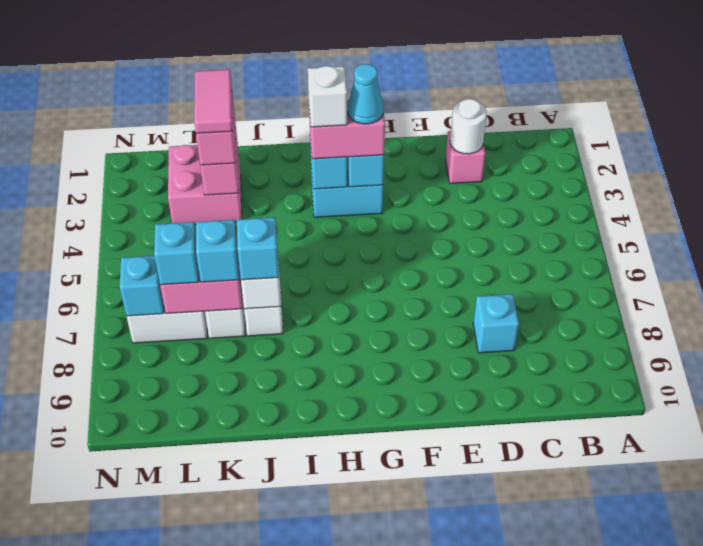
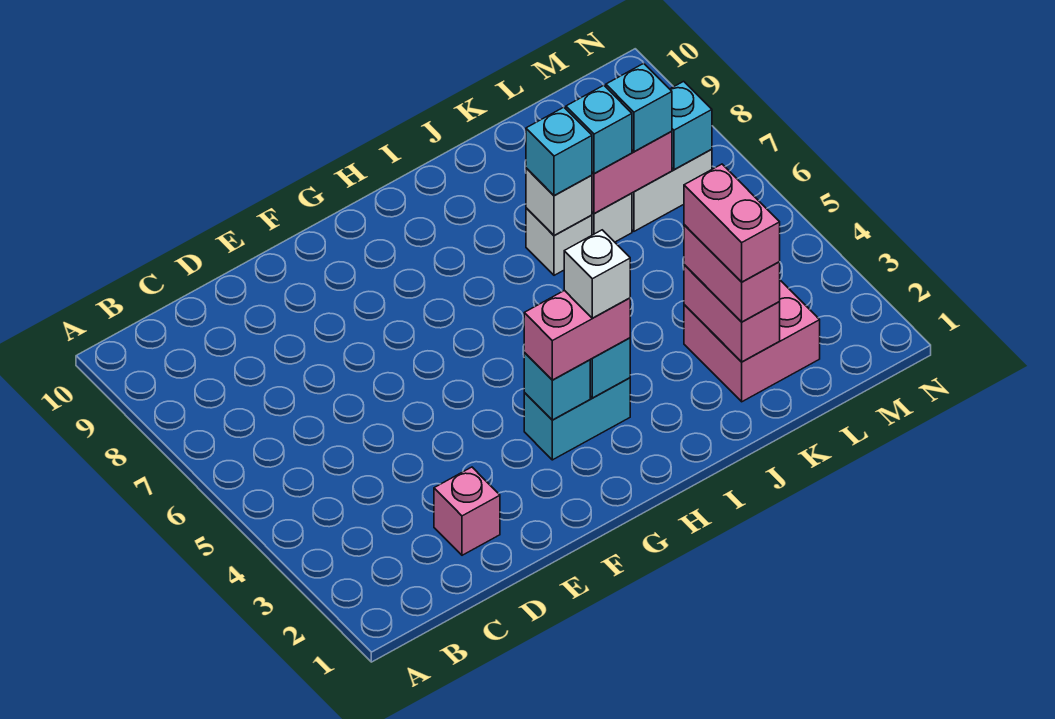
white round brick D2 level 2 -> none
cyan brick D8 level 1 -> none
cyan cone G3 level 4 -> none
pink tile K2:K3 level 4 -> pink brick K2:K3 level 4

